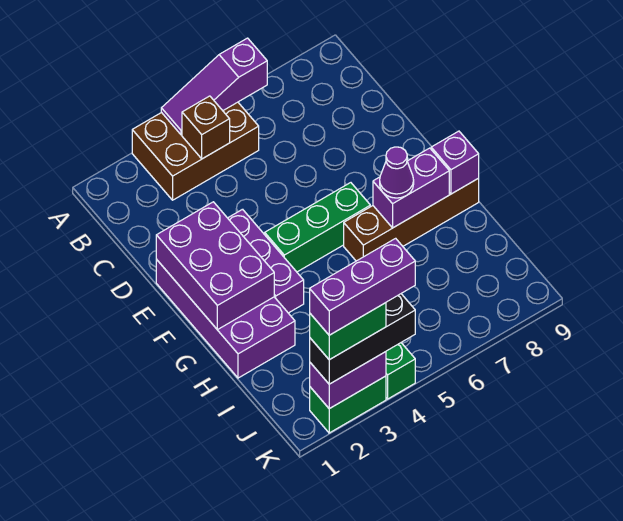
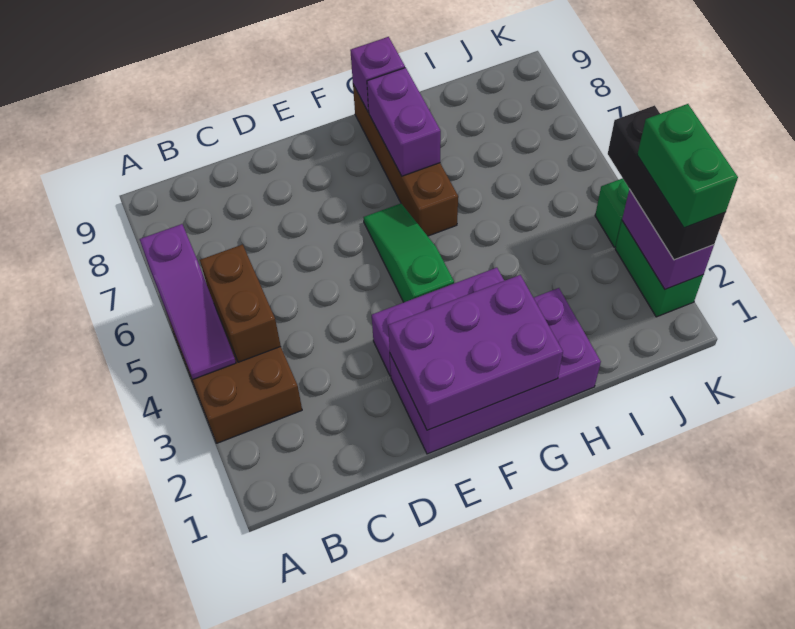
brown brick B4 level 2 -> brown brick B4:B5 level 2
green brick F4:F6 level 1 -> green slope F4:F6 level 1 top 4
purple cone G7 level 3 -> none
purple brick K2:K4 level 5 -> none

